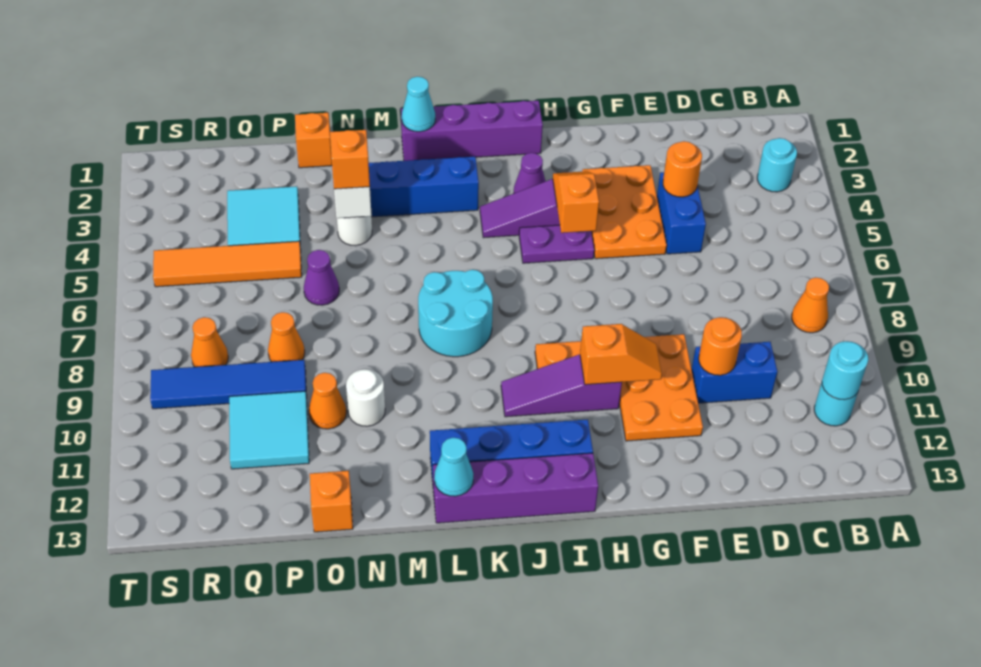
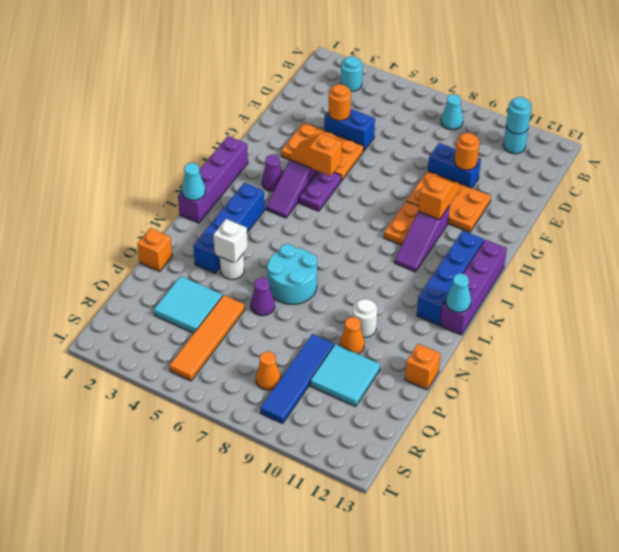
orange cone B8 level 1 -> cyan cone B8 level 1
blue brick D10:E10 level 1 -> blue brick E9:E10 level 1
cyan round brick K7:L8 level 1 -> cyan round brick M6:N7 level 1
orange brick N4 level 3 -> none
orange cone P8 level 1 -> none

